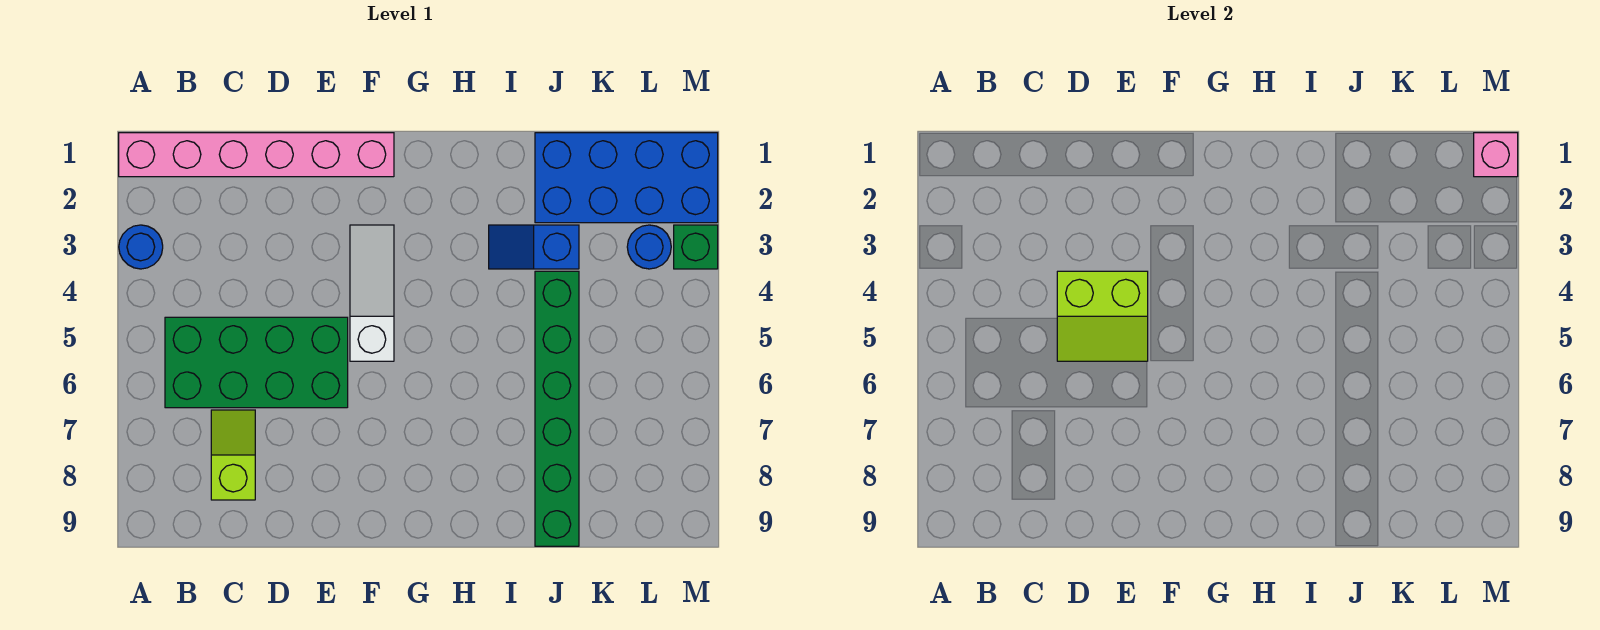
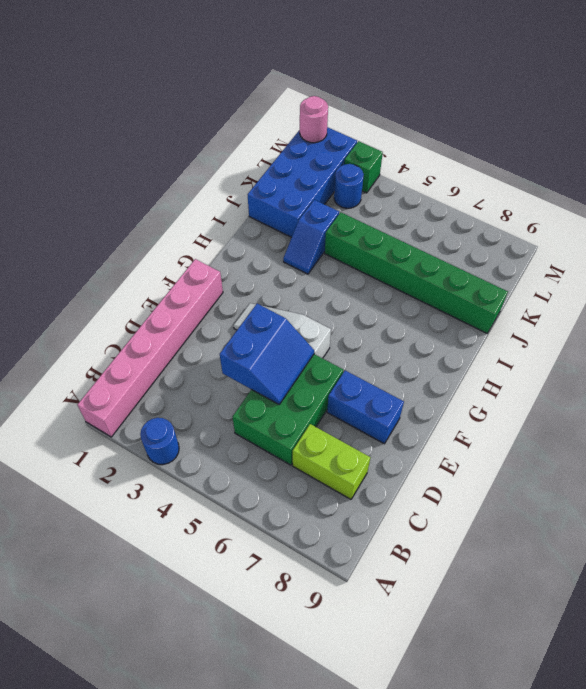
green brick B5:E6 level 1 -> green brick C5:E6 level 1
lime slope C7:C8 level 1 top 8 -> lime brick C7:C8 level 1
lime slope D4:E5 level 2 top 4 -> blue slope D4:E5 level 2 top 4
none -> blue brick E7:E8 level 1
pink brick M1 level 2 -> pink round brick M1 level 2

